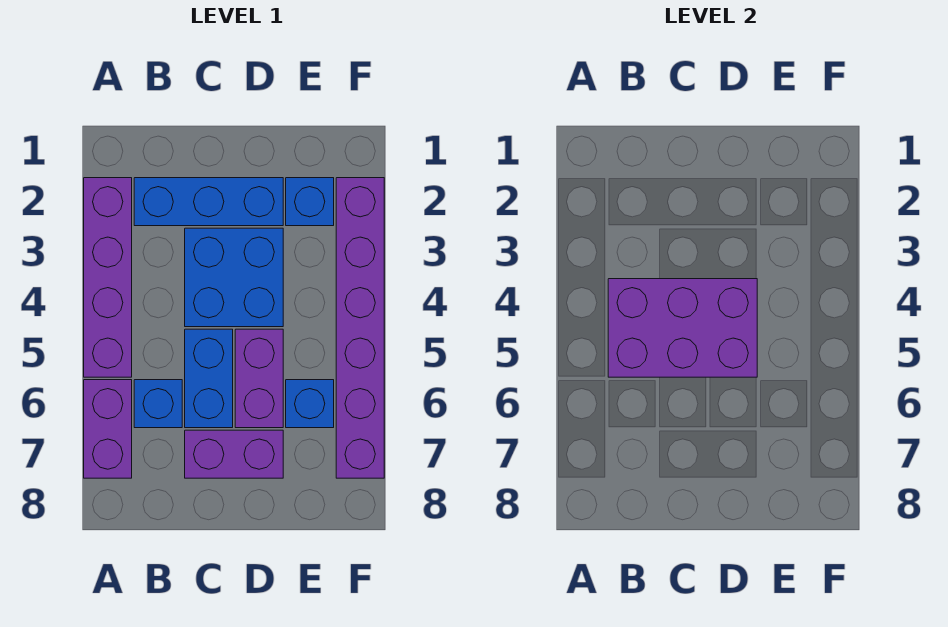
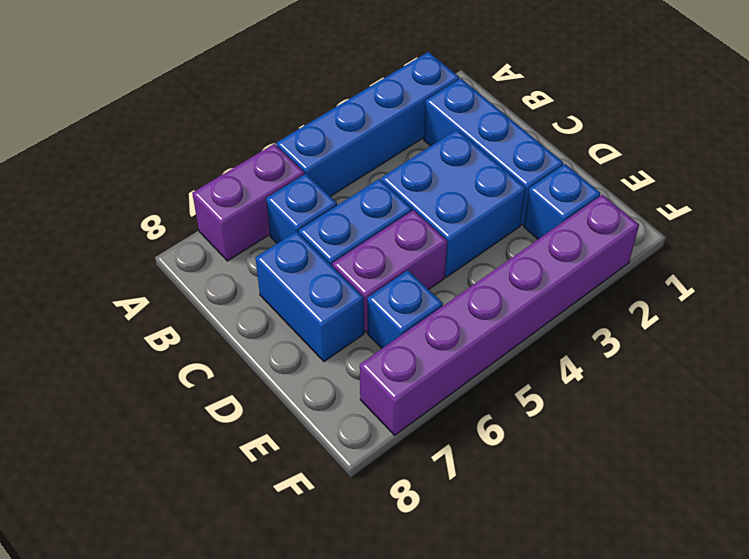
purple brick A2:A5 level 1 -> blue brick A2:A5 level 1
purple brick B4:D5 level 2 -> none
purple brick C7:D7 level 1 -> blue brick C7:D7 level 1

